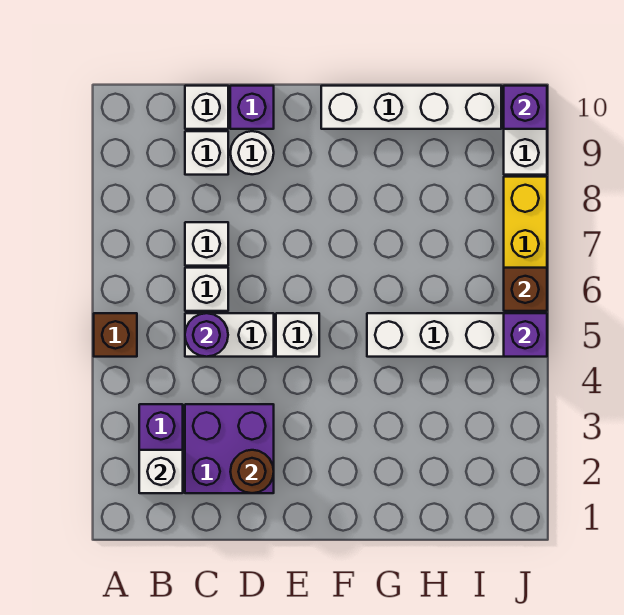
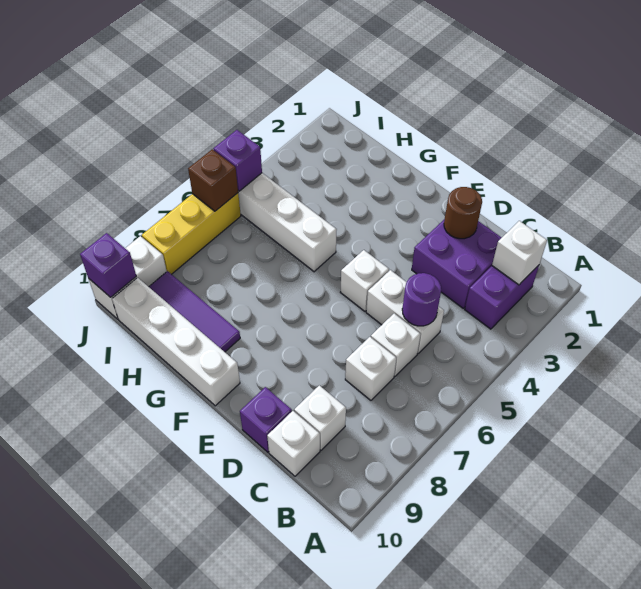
brown brick A5 level 1 -> none
white round brick D9 level 1 -> none
none -> purple tile G9:I9 level 1

